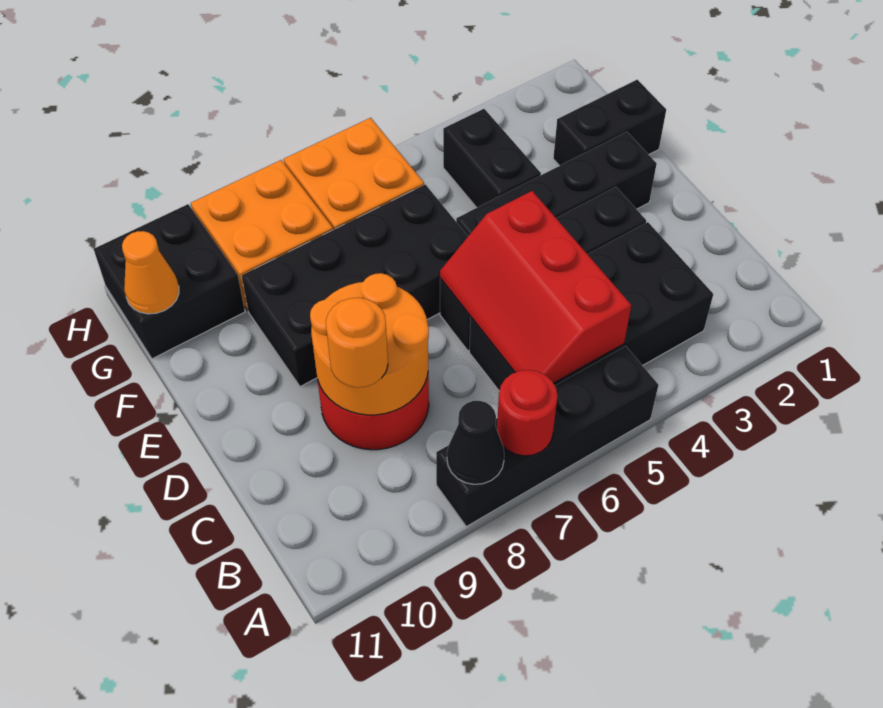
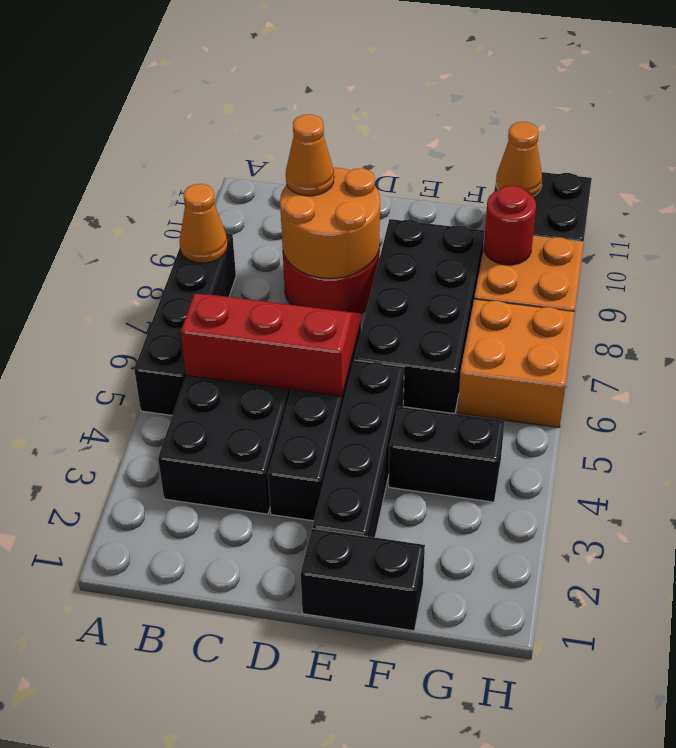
red round brick A7 level 2 -> red round brick G9 level 2
black cone A8 level 2 -> orange cone A8 level 2
orange round brick C9 level 3 -> orange cone C9 level 3
black brick F1:F2 level 1 -> black brick E1:F1 level 1

